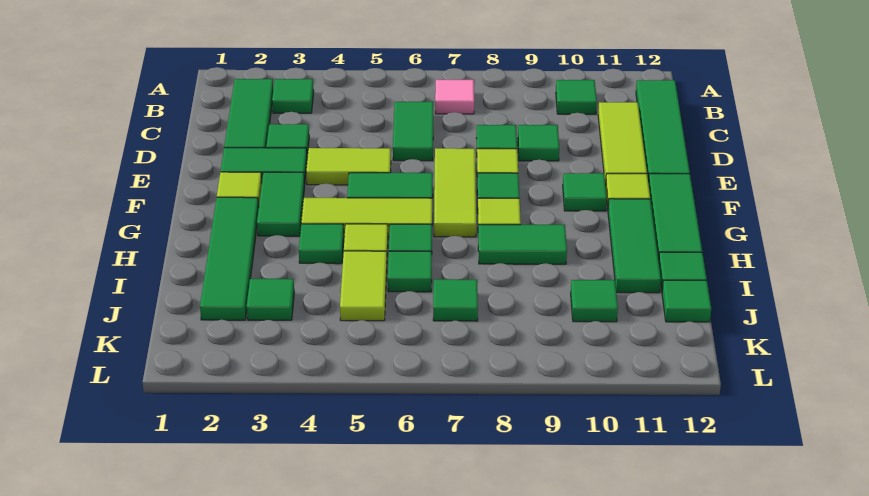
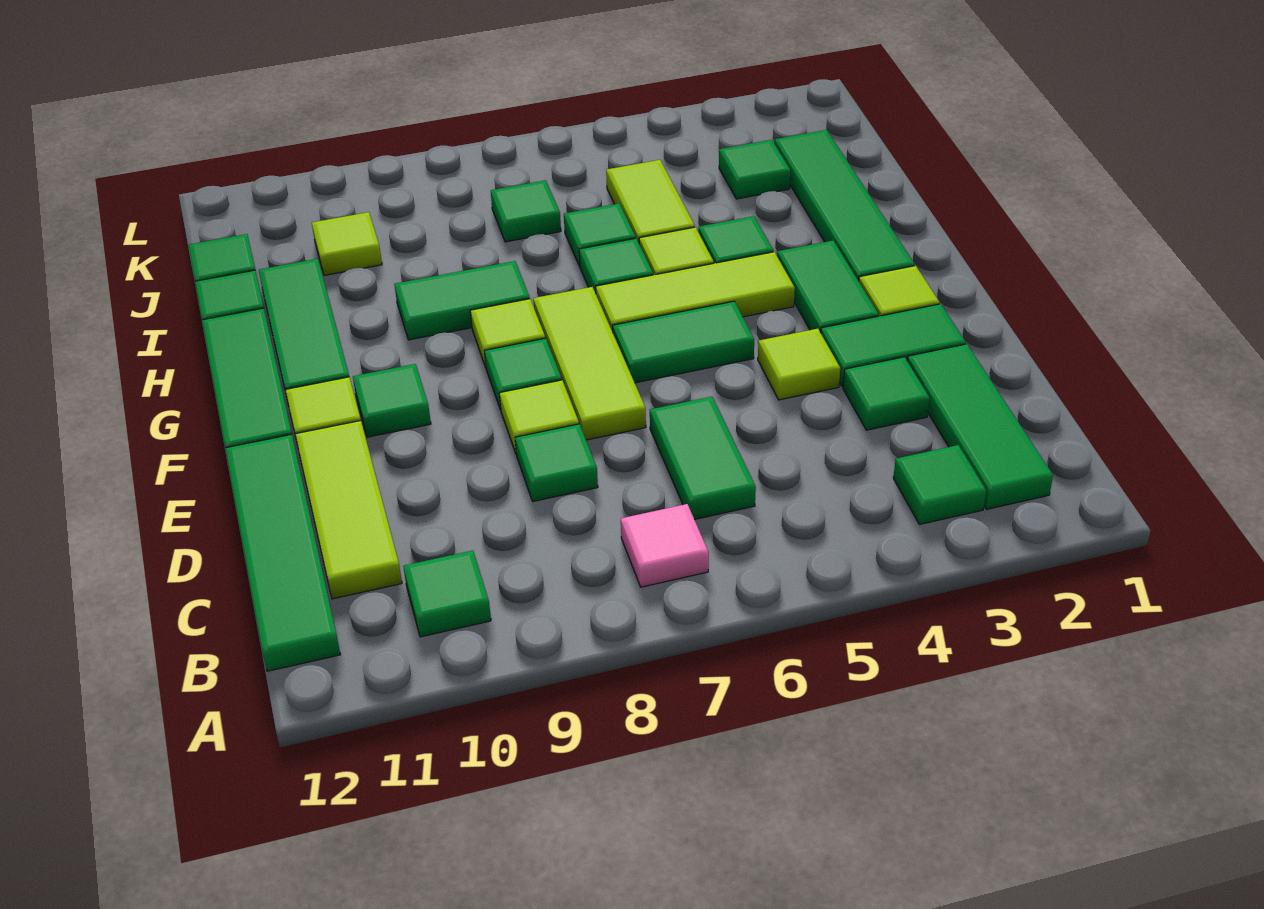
green tile D9 level 1 -> none
lime tile E4:E5 level 1 -> lime tile E4 level 1
green tile J10 level 1 -> lime tile J10 level 1

